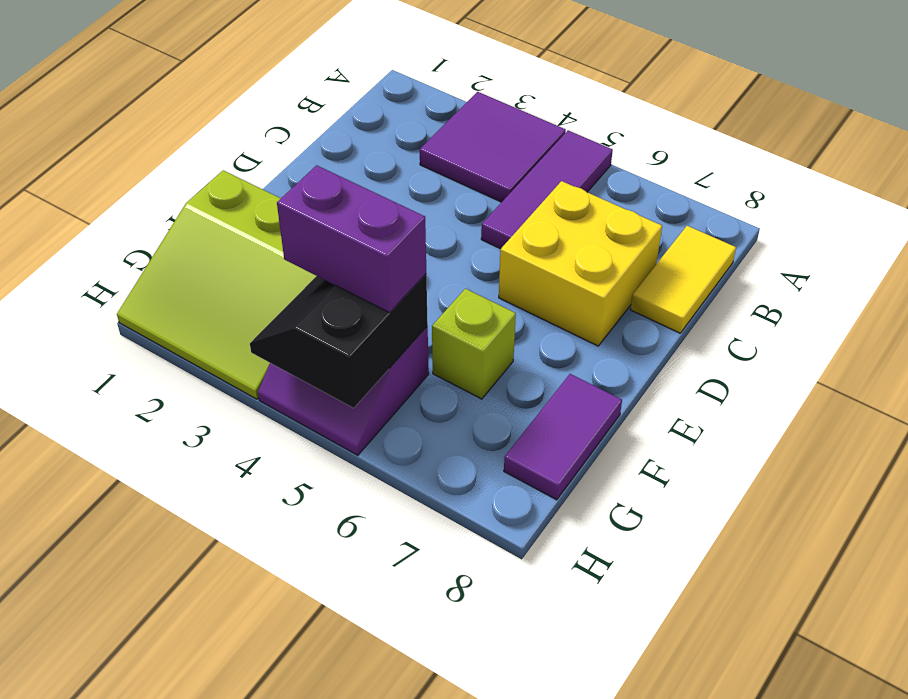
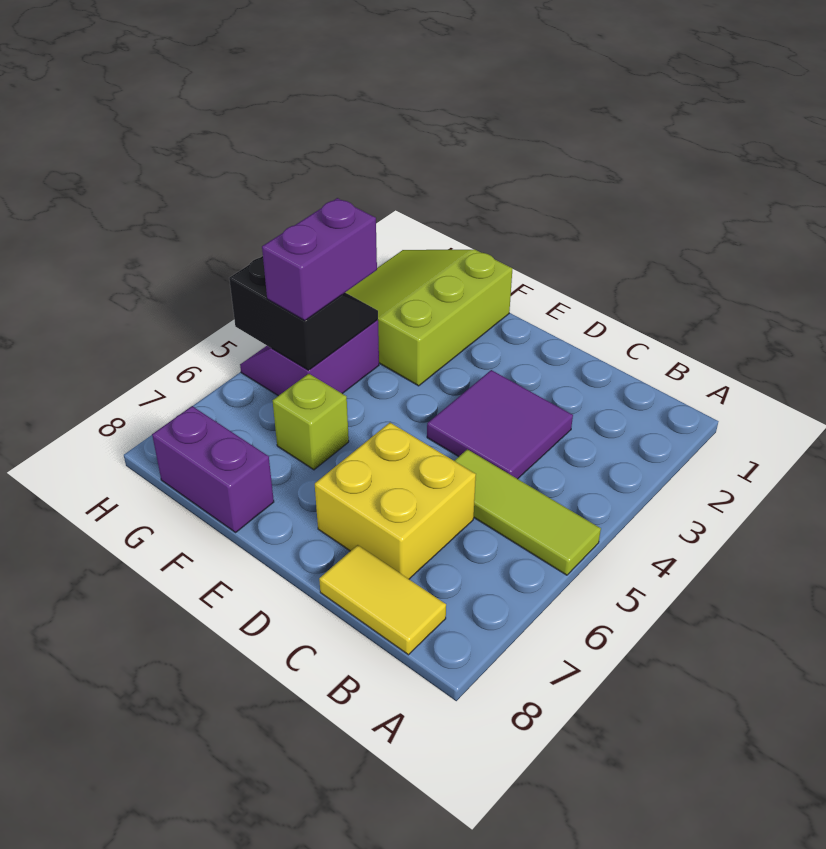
purple tile A3:B4 level 1 -> purple tile C3:D4 level 1
purple tile A5:C5 level 1 -> lime tile A5:C5 level 1
purple tile F8:G8 level 1 -> purple brick F8:G8 level 1

